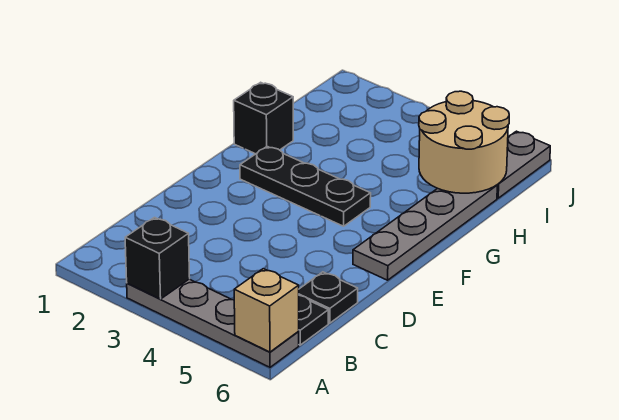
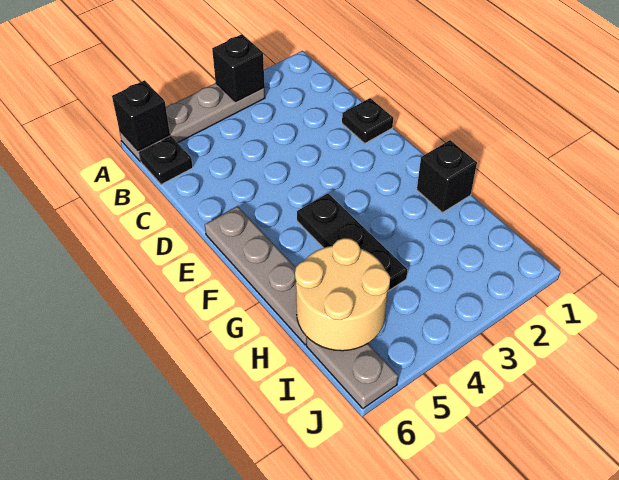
tan brick A6 level 2 -> black brick A6 level 2
black plate C6 level 1 -> black plate D1 level 1
black plate F2:F4 level 1 -> black plate F4:H4 level 1

